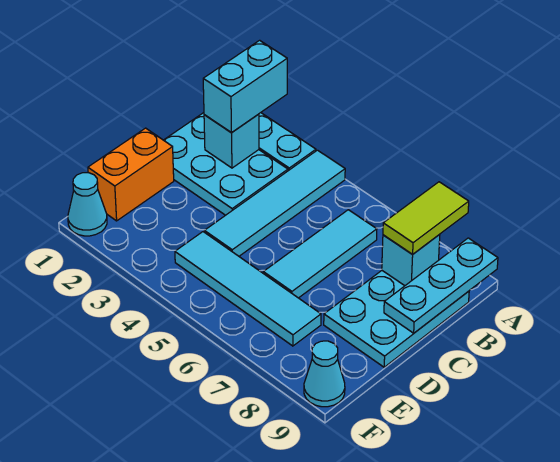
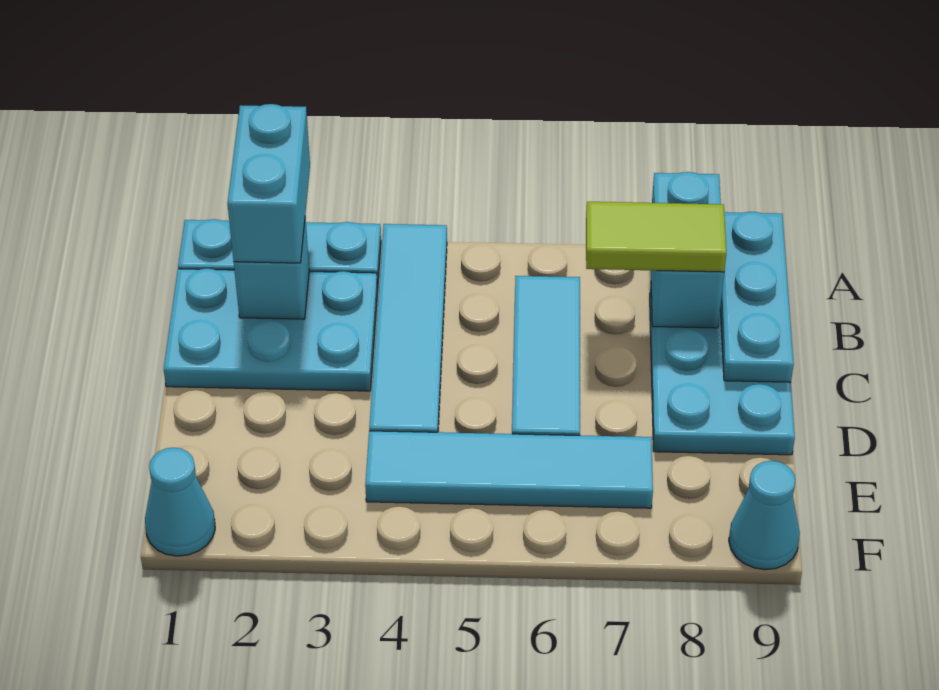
lime tile A8:B8 level 3 -> lime tile B7:B8 level 3
cyan brick B8 level 2 -> cyan brick A8:B8 level 2
orange brick D1:E1 level 1 -> none

